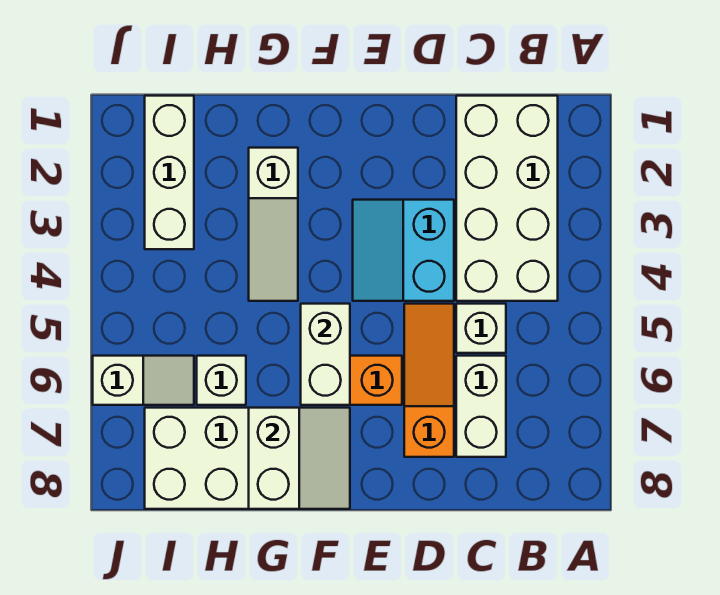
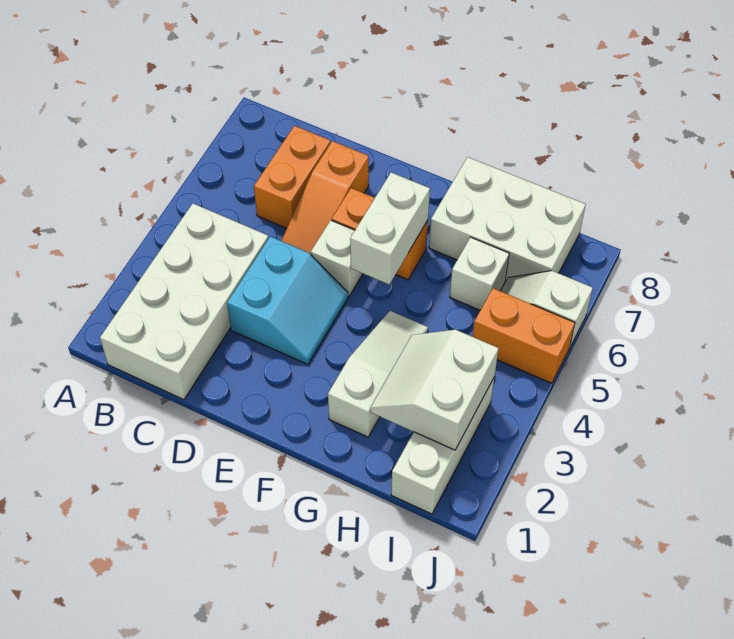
white brick C5 level 1 -> white brick E5 level 1
white brick C6:C7 level 1 -> orange brick C6:C7 level 1
white slope F7:G8 level 2 top G -> white slope H2:I3 level 2 top I
none -> orange brick I5:J5 level 1

